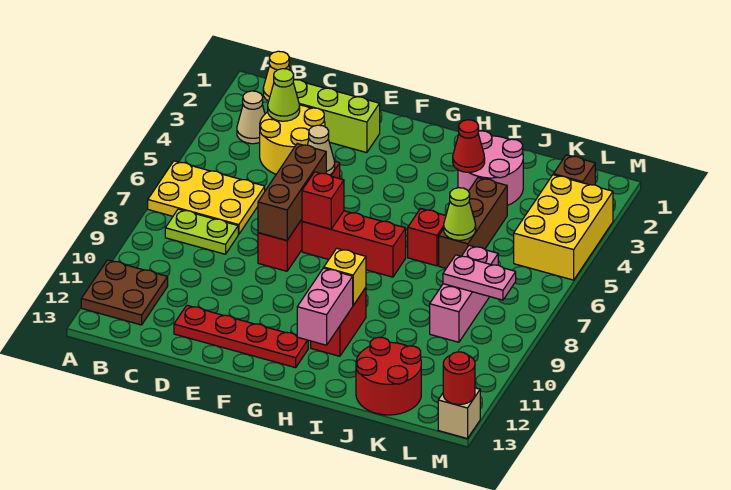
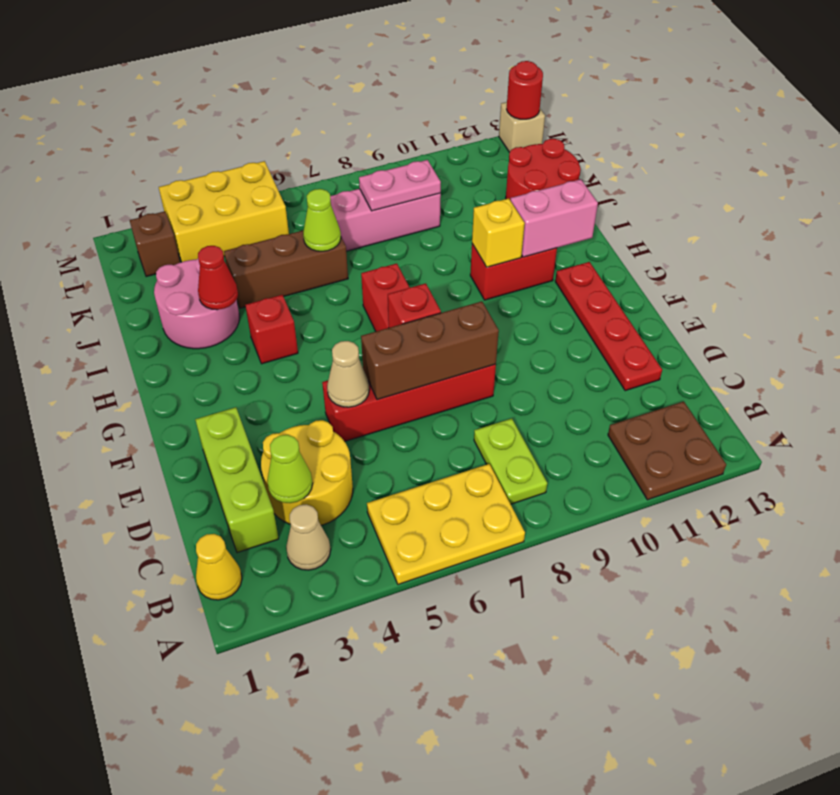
yellow plate A6:C7 level 1 -> yellow plate A5:B7 level 1
red brick I6 level 1 -> red brick H4 level 1
pink plate K8:L8 level 2 -> pink plate K8:K9 level 2

